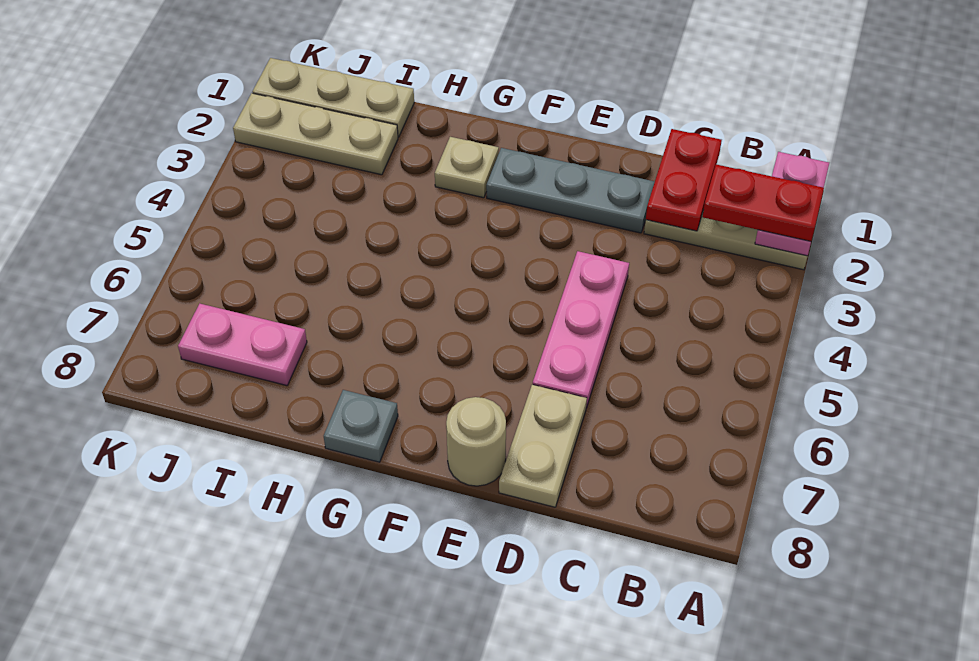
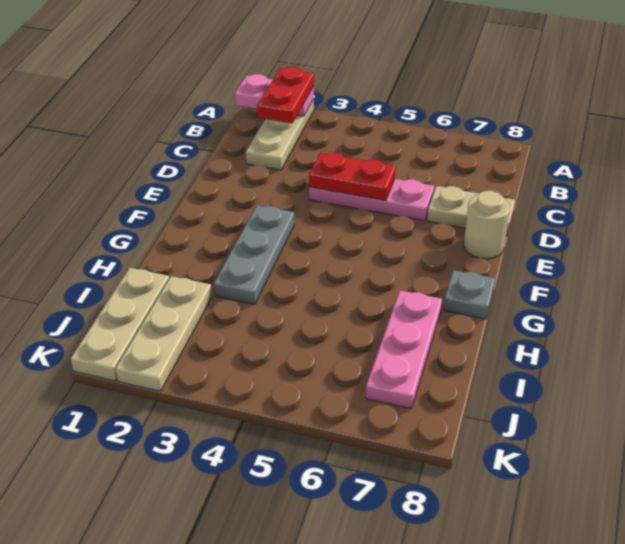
red plate C1:C2 level 2 -> red plate D4:D5 level 2
grey plate D2:F2 level 1 -> grey plate F3:H3 level 1
tan plate G2 level 1 -> none
pink plate I7:J7 level 1 -> pink plate H7:J7 level 1

